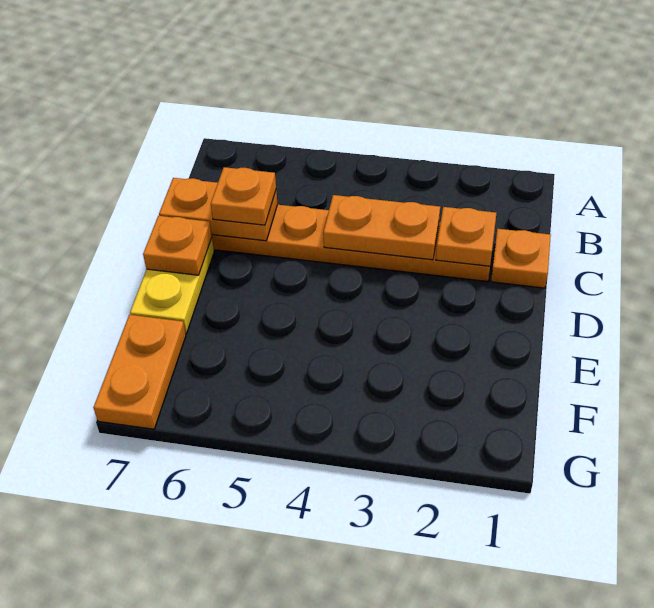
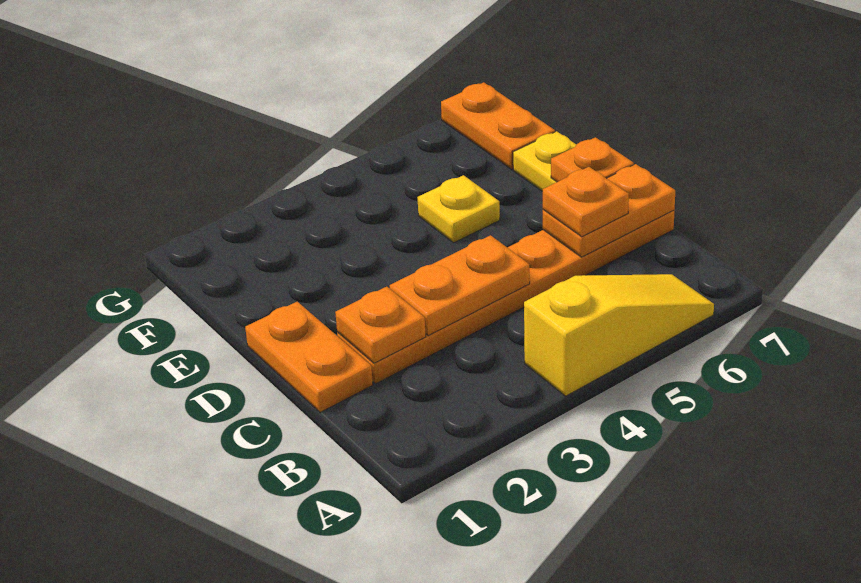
none -> yellow slope A4:A6 level 1 top 4
orange plate C1 level 1 -> orange plate C1:D1 level 1
none -> yellow plate E5 level 1

